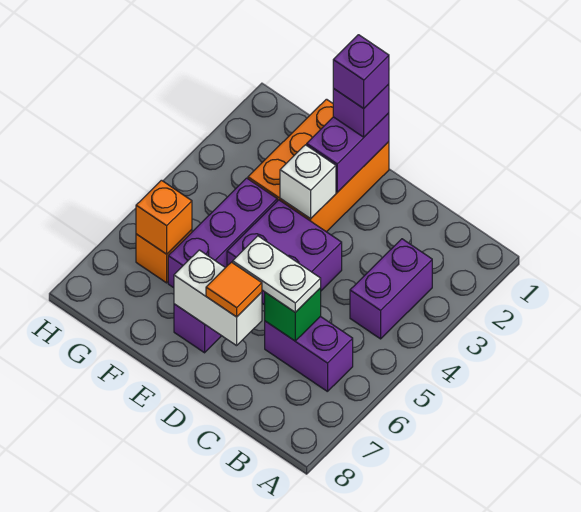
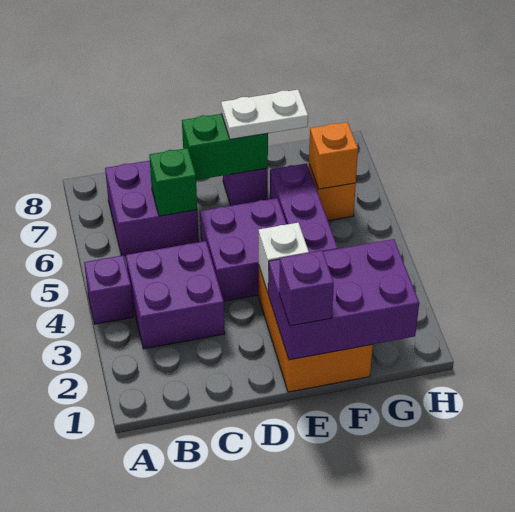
purple brick B3:B4 level 1 -> purple brick B3:C4 level 1
purple brick B6:C6 level 1 -> purple brick B6:C7 level 1
white plate C6:D6 level 3 -> white plate E7:F7 level 3
white brick D7:E7 level 2 -> green brick D7:E7 level 2
orange tile D7 level 3 -> none
purple brick E1:E2 level 2 -> purple brick E1:G2 level 2
purple brick E1 level 4 -> purple brick A4 level 1

